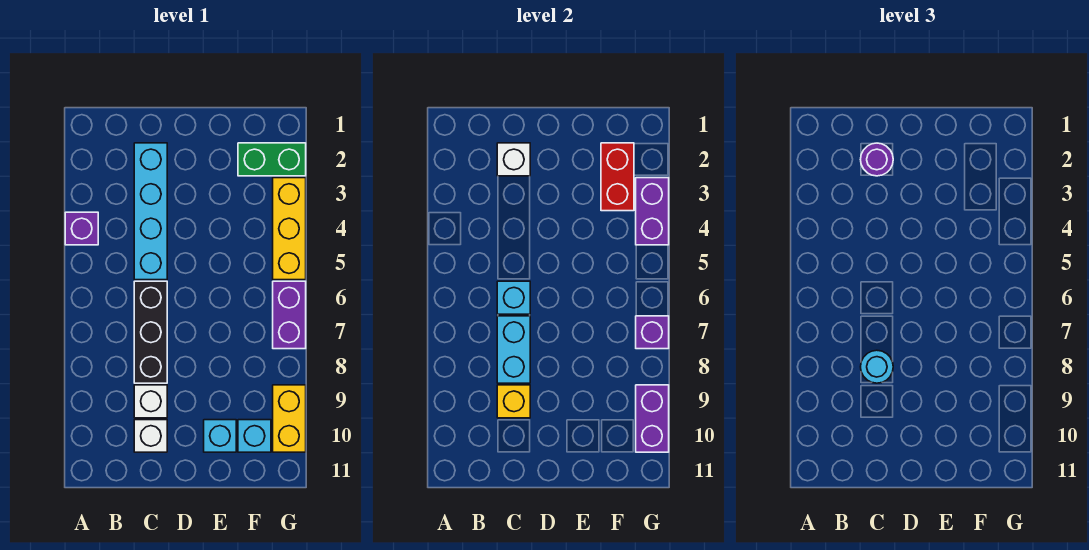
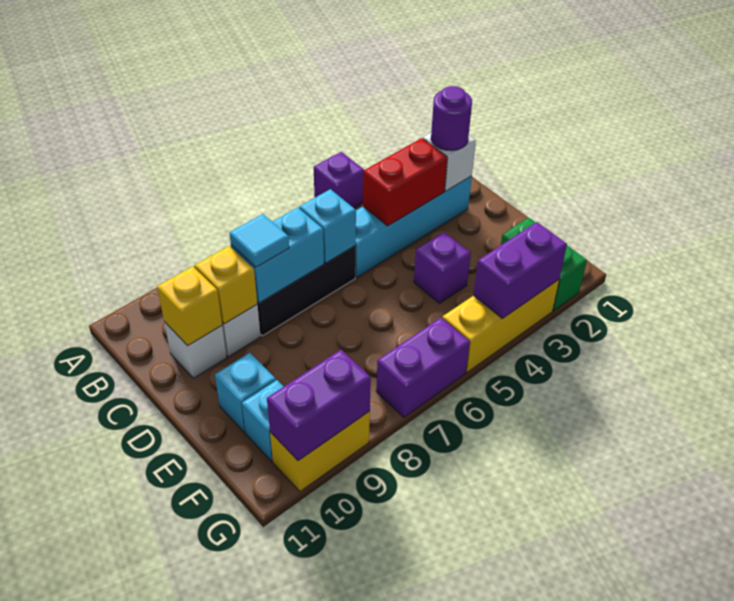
cyan round brick C8 level 3 -> cyan tile C8 level 3
none -> yellow brick C10 level 2
red brick F2:F3 level 2 -> red brick C3:C4 level 2
purple brick G7 level 2 -> purple brick E4 level 1

